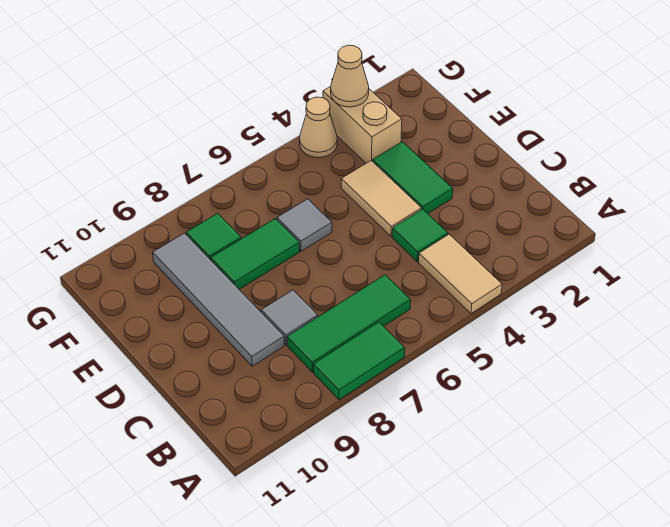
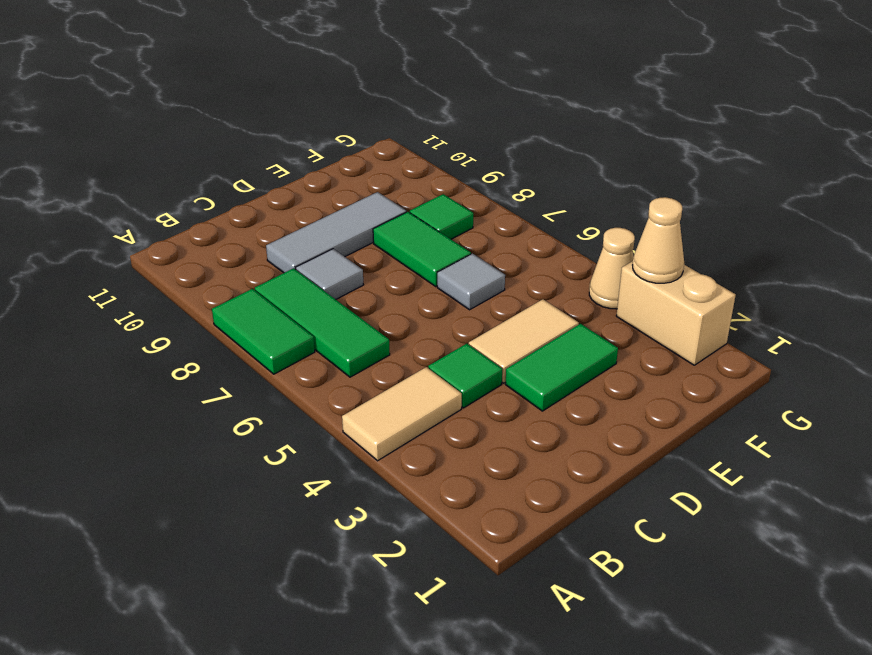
grey tile C9:F9 level 1 -> grey tile C9:E9 level 1
tan brick F3:G3 level 1 -> tan brick G2:G3 level 1

